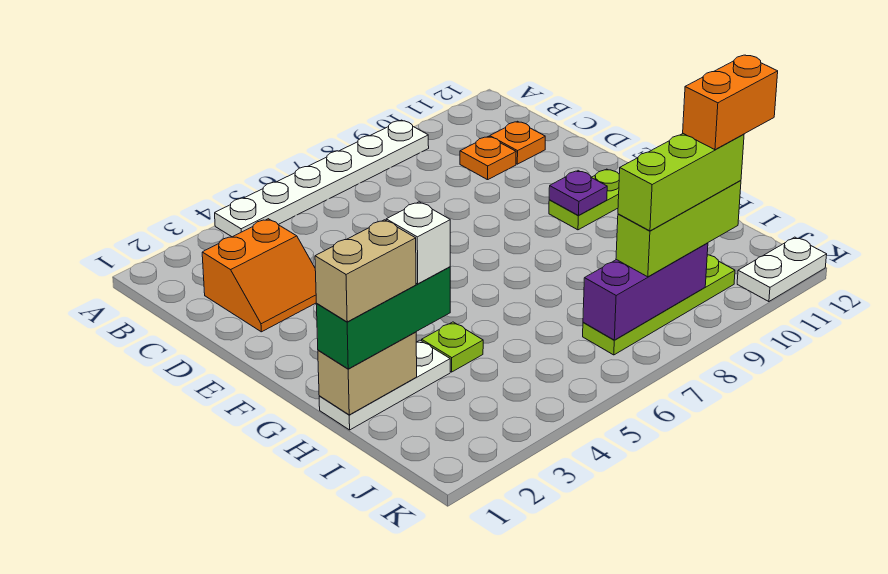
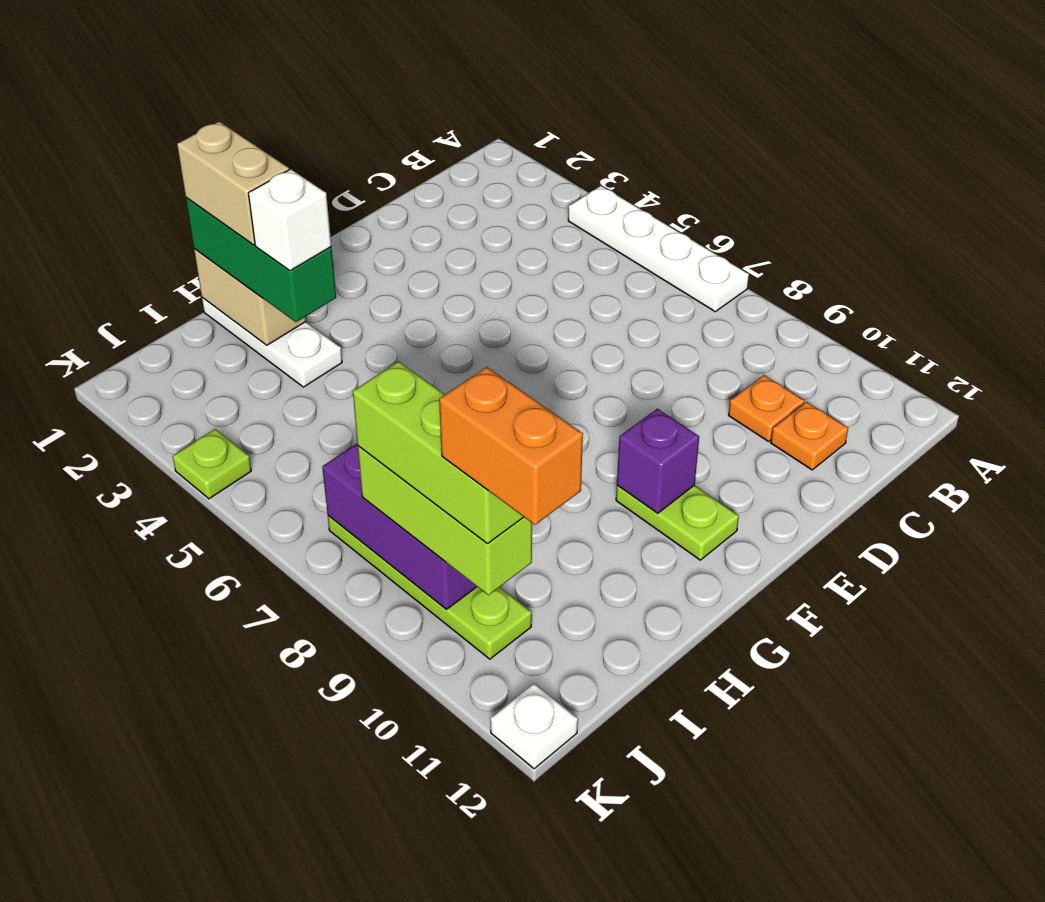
white plate A4:A9 level 1 -> white plate A4:A7 level 1
orange slope C2:D3 level 1 top C -> none
purple plate F10 level 2 -> purple brick F10 level 2
lime plate H4 level 1 -> lime plate K4 level 1
white plate K11:K12 level 1 -> white plate K12 level 1

